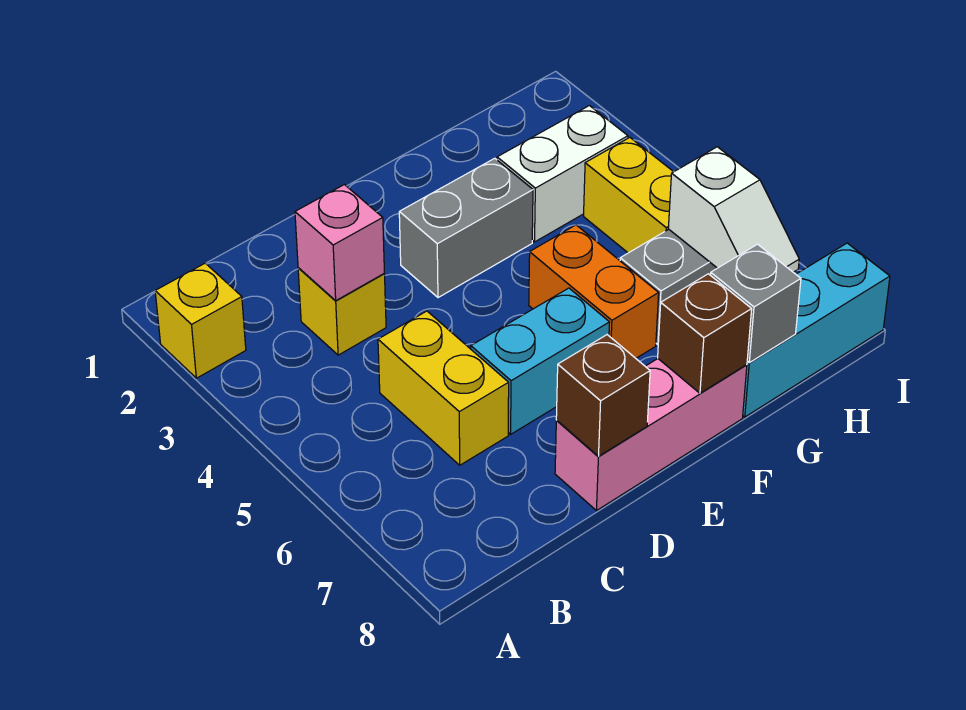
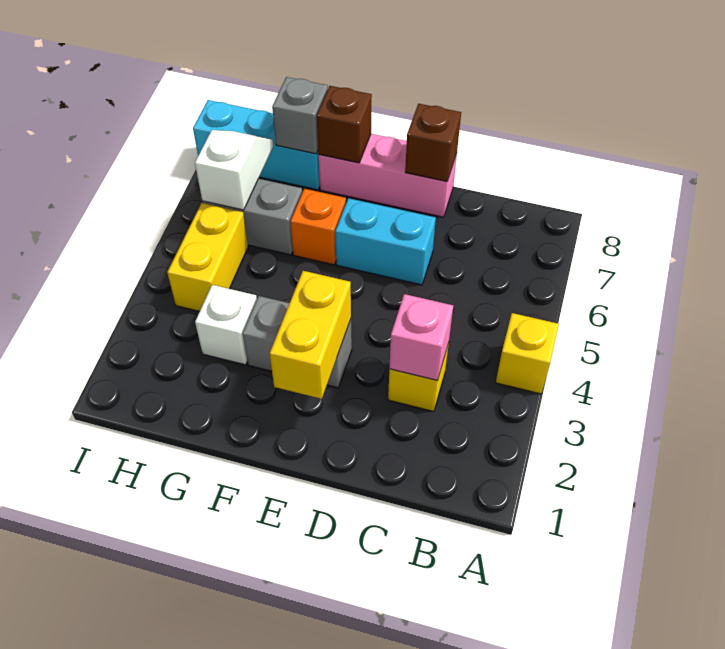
yellow brick A2 level 1 -> yellow brick A4 level 1
yellow brick C5:C6 level 1 -> yellow brick E2:E3 level 2
orange brick F5:F6 level 1 -> orange brick F6 level 1
white brick G3:H3 level 1 -> white brick G3 level 1

